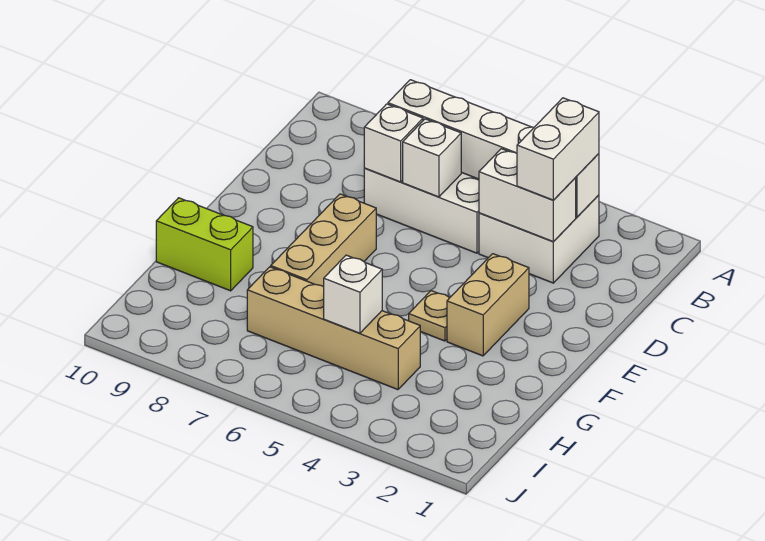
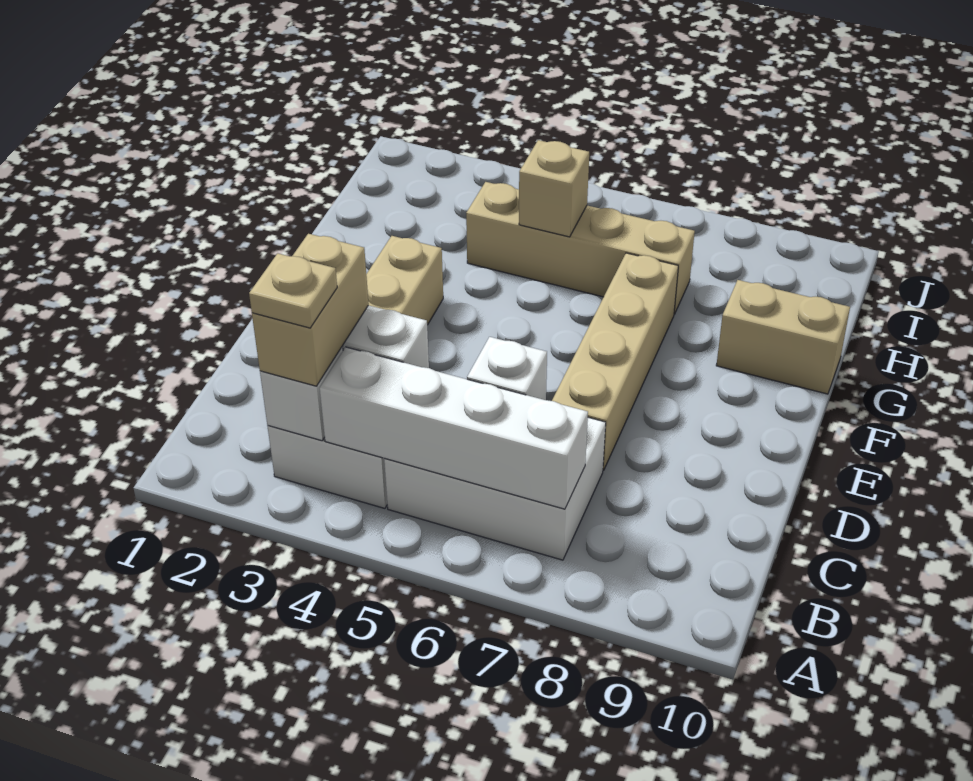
white brick B3:C3 level 3 -> tan brick B3:C3 level 3
white brick C7 level 2 -> none
tan brick E7:G7 level 1 -> tan brick D7:G7 level 1
tan plate F4 level 1 -> tan plate B3 level 4
lime brick G9:G10 level 1 -> tan brick G9:G10 level 1
white brick H5 level 2 -> tan brick H5 level 2

